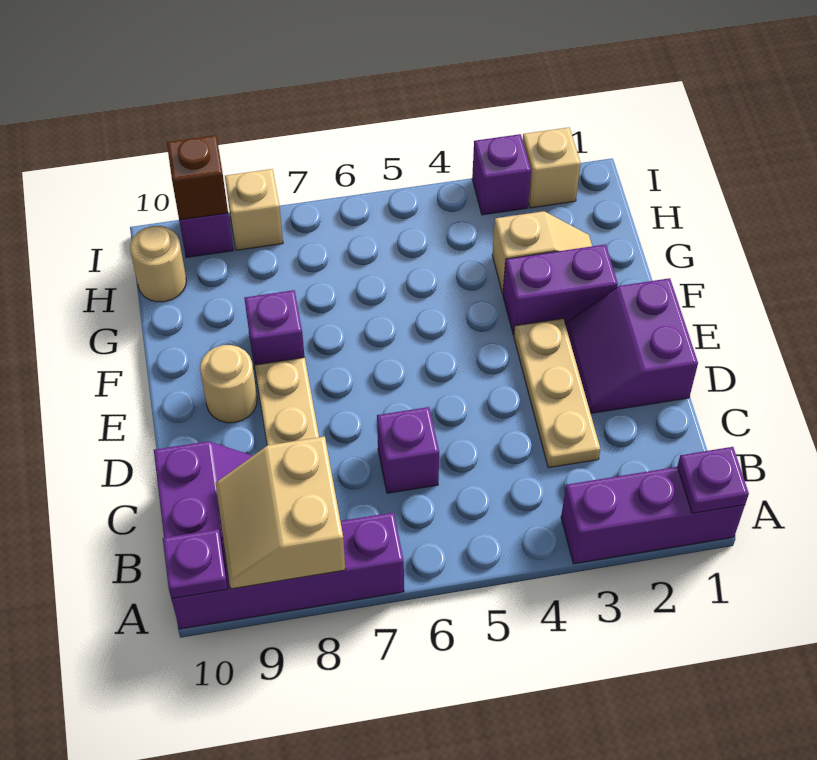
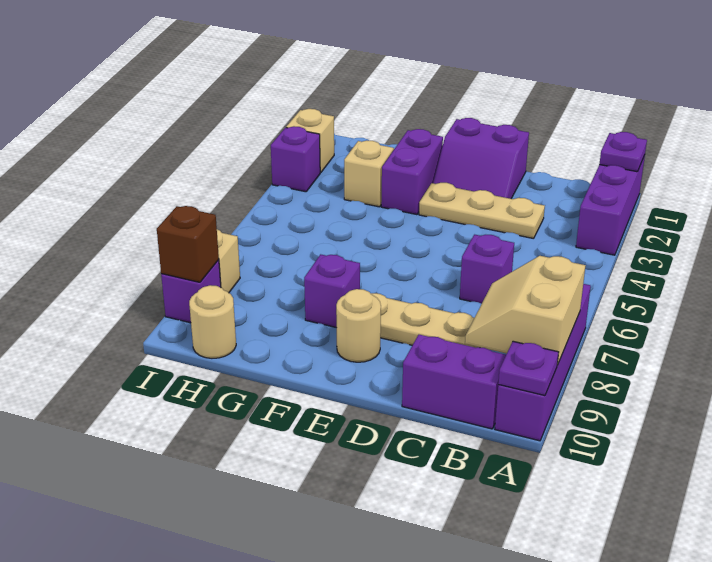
tan slope A8:B9 level 2 top 8 -> tan slope A8:B9 level 2 top A

